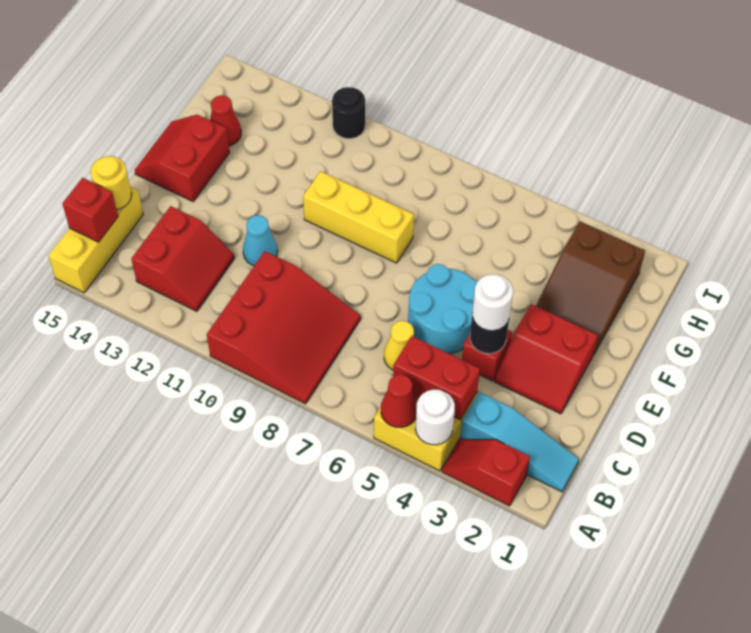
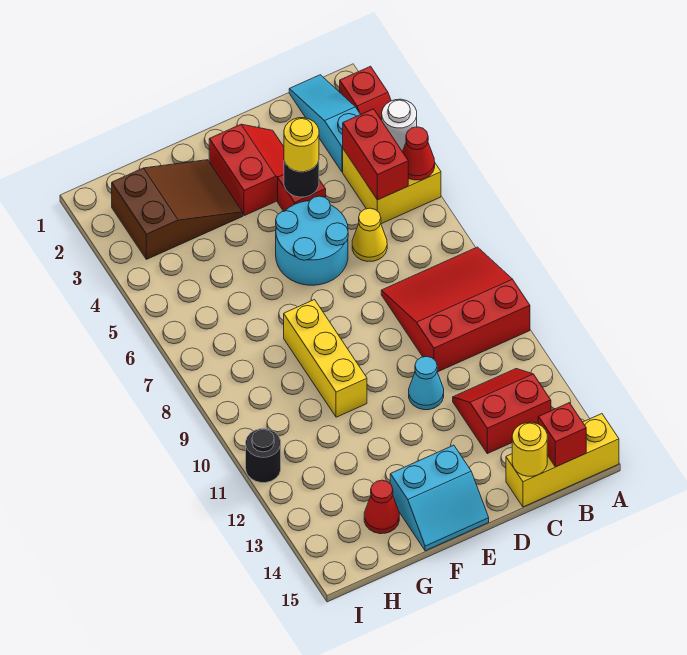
white round brick D4 level 3 -> yellow round brick D4 level 3
red slope E14:F15 level 1 top 14 -> cyan slope E14:F15 level 1 top 14

